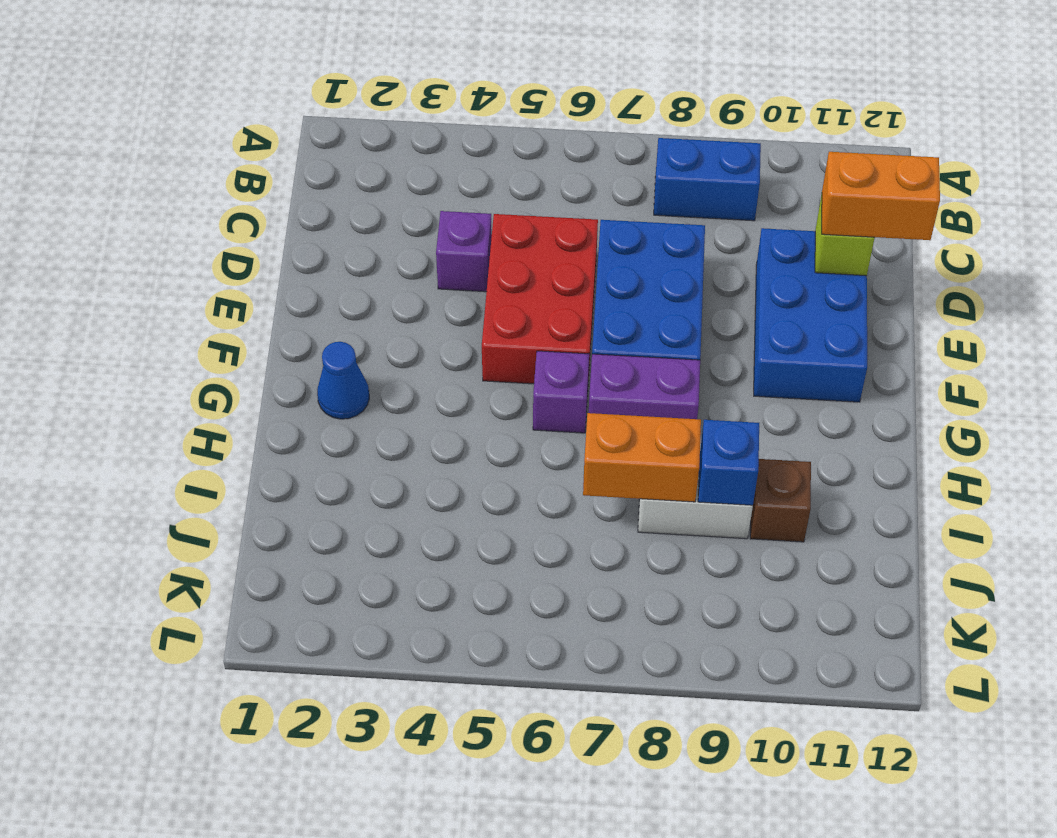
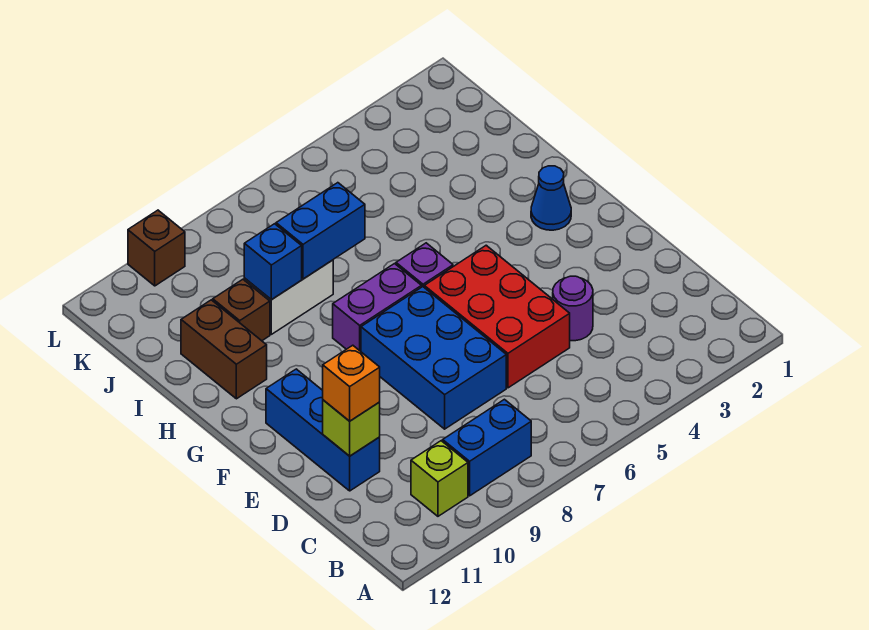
none -> lime brick B10 level 1
purple brick D4 level 1 -> purple round brick D4 level 1
blue brick D10:F11 level 1 -> blue brick D11:F11 level 1
orange brick D11:D12 level 3 -> orange brick D11 level 3
none -> brown brick H11:I11 level 1
orange brick I7:I8 level 2 -> blue brick I7:I8 level 2
none -> brown brick L10 level 1

